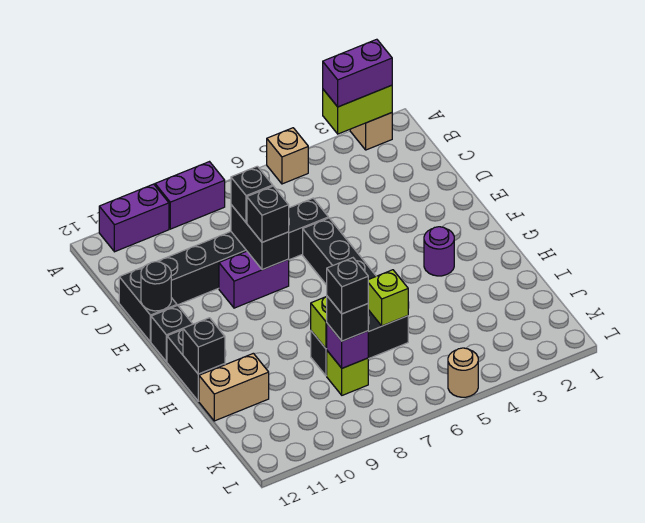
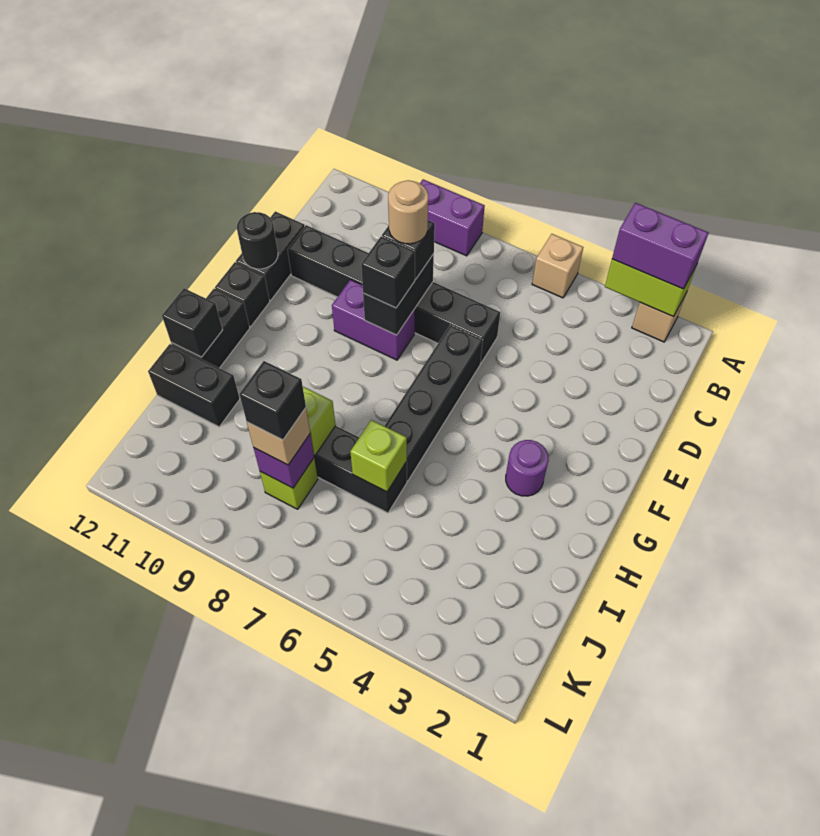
purple brick A10:A11 level 1 -> none
tan brick I11:I12 level 1 -> black brick I11:I12 level 1
black brick J8 level 3 -> tan brick J8 level 3
tan round brick L5 level 1 -> tan round brick D8 level 4

